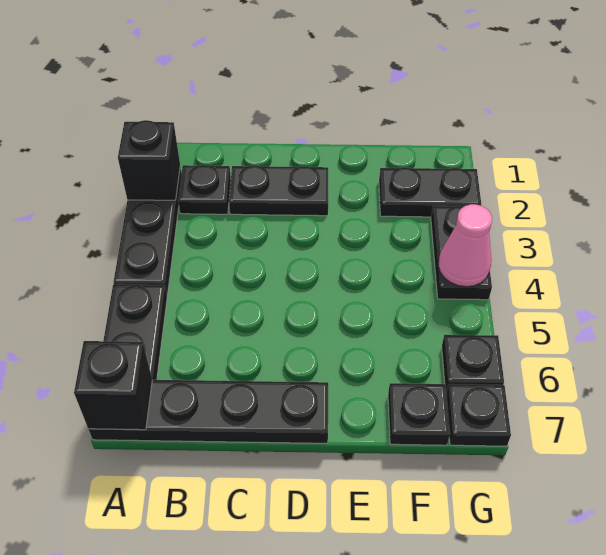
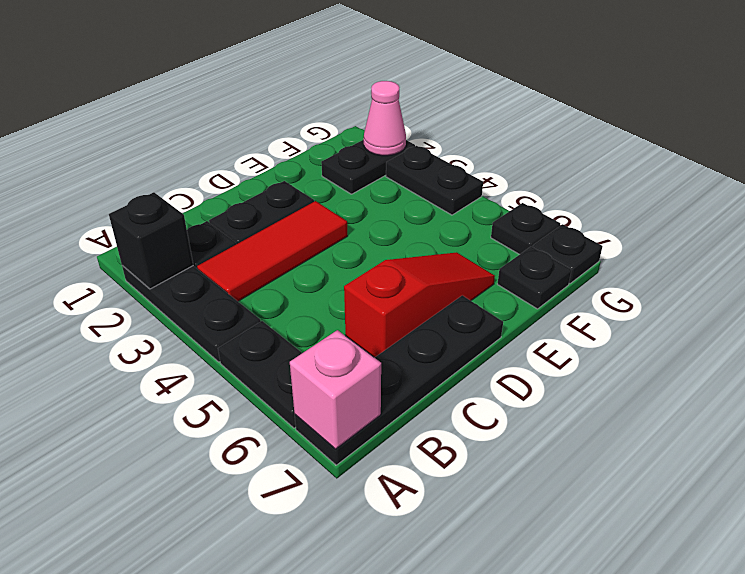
black brick A7 level 2 -> pink brick A7 level 2
none -> red tile B3:D3 level 1
none -> red slope C6:E6 level 1 top C
pink cone G4 level 2 -> pink cone G2 level 2

